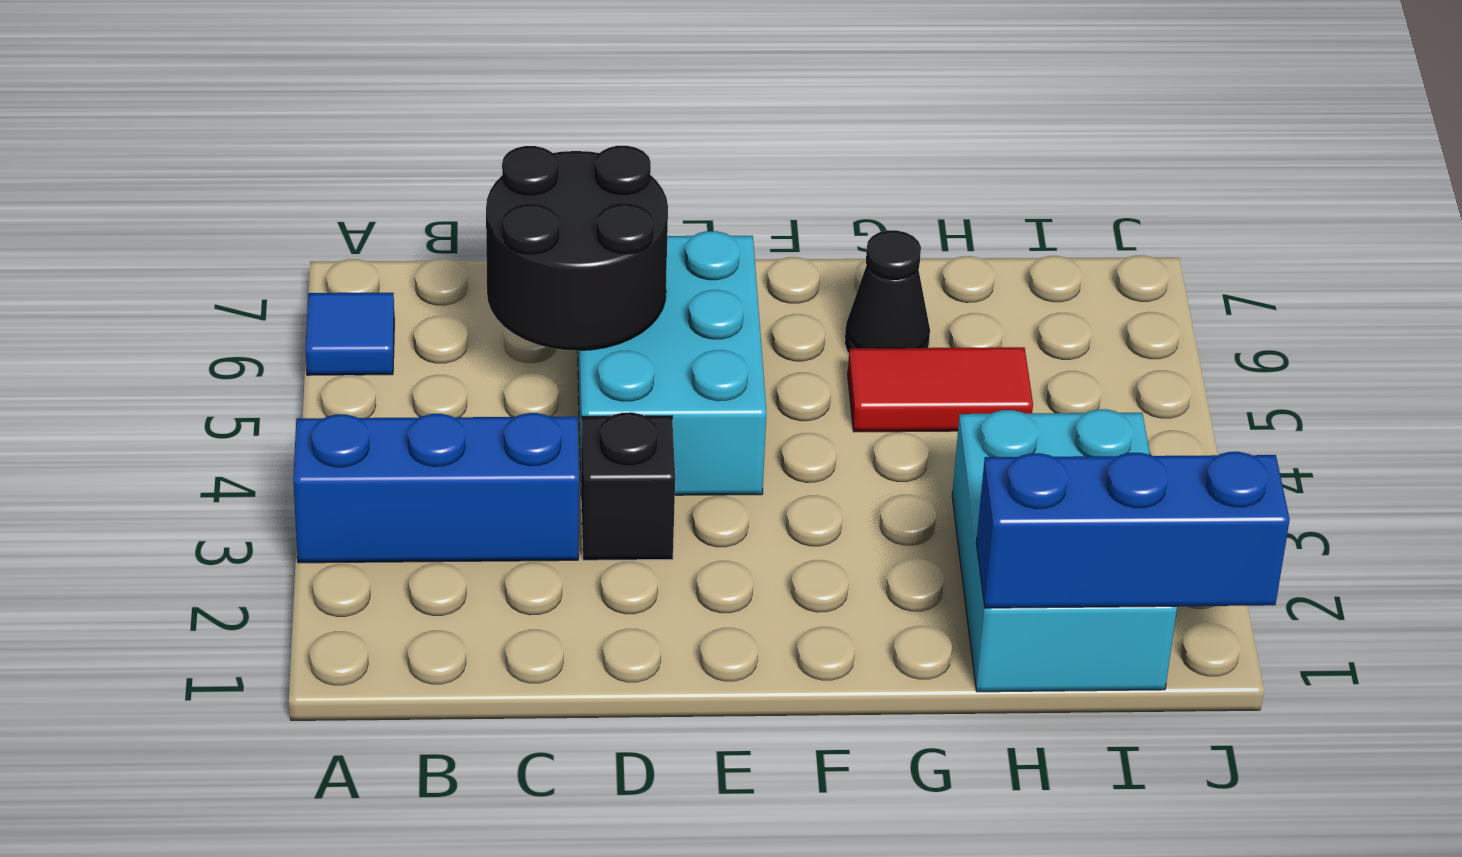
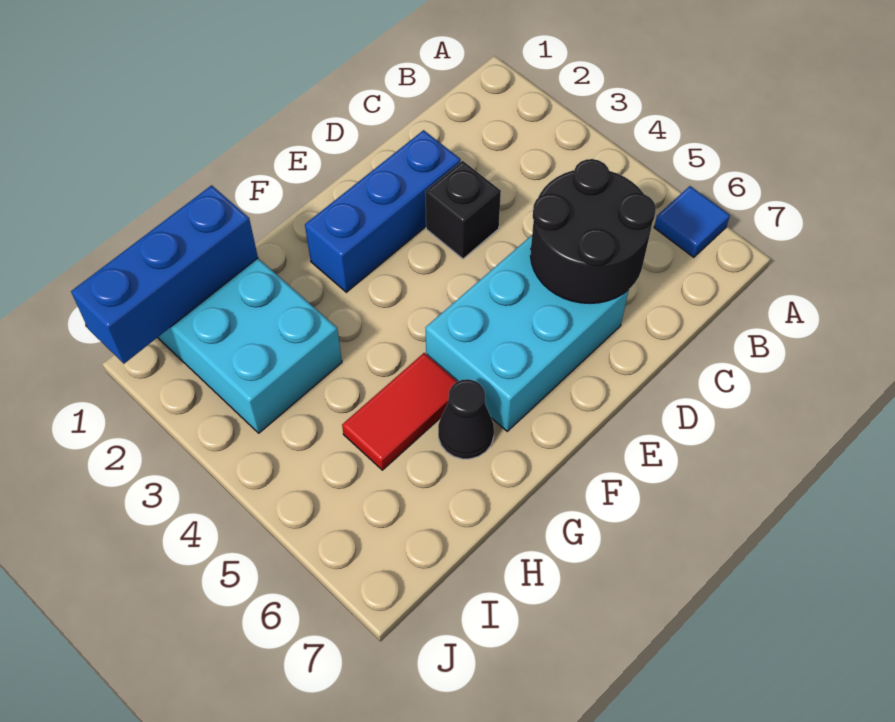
blue brick A3:C3 level 1 -> blue brick D2:F2 level 1
cyan brick D4:E6 level 1 -> cyan brick D5:F6 level 1

